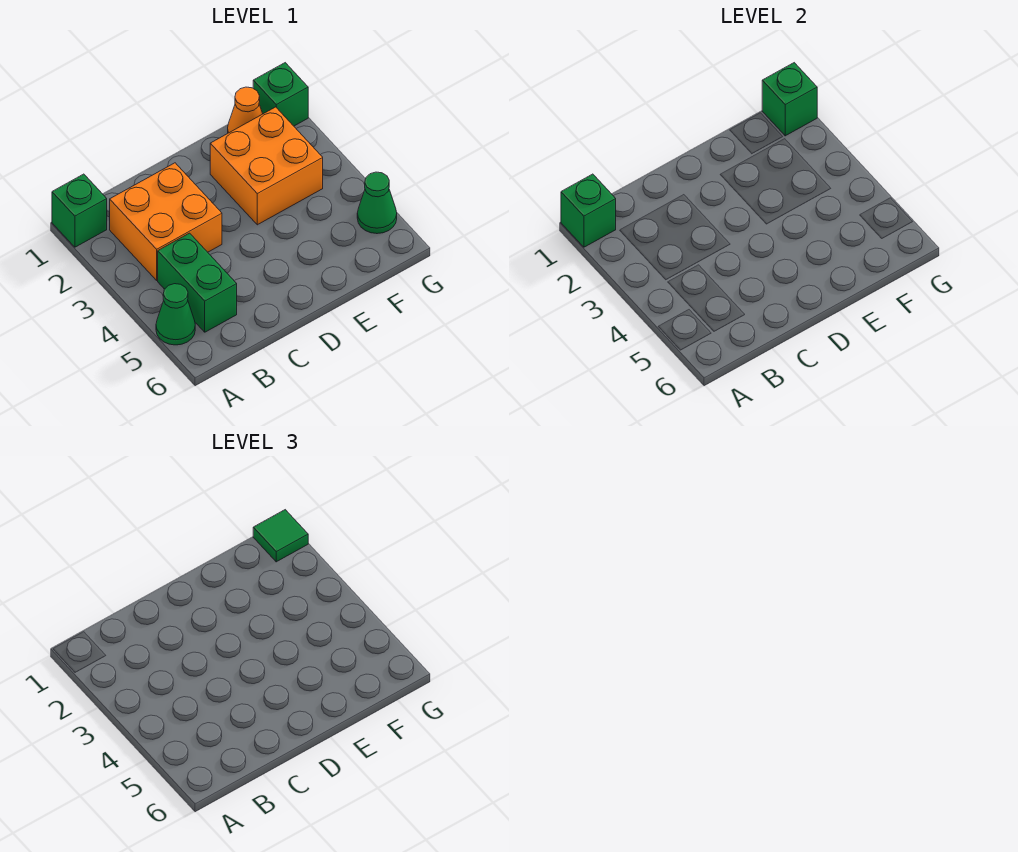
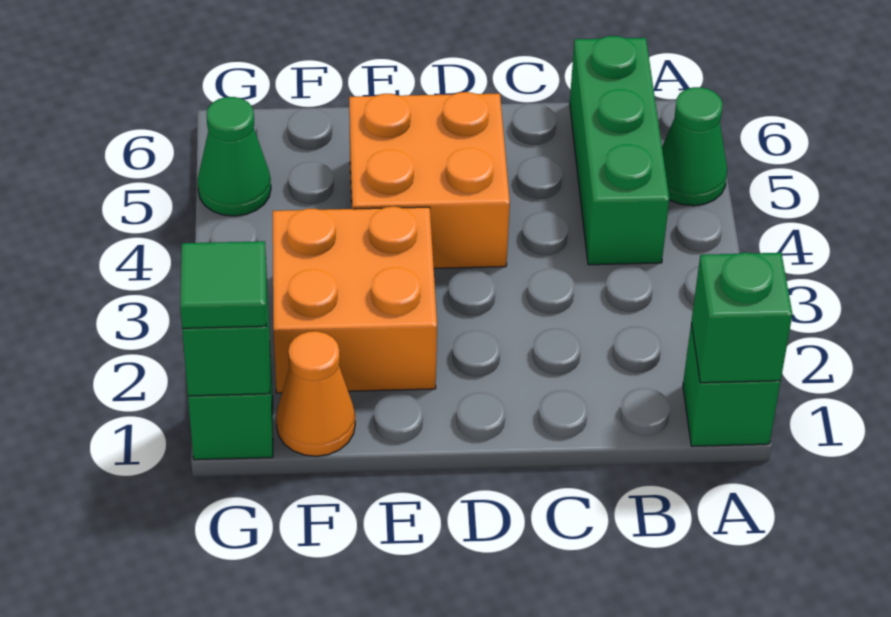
orange brick B2:C3 level 1 -> orange brick D4:E5 level 1
green brick B4:B5 level 1 -> green brick B4:B6 level 1

